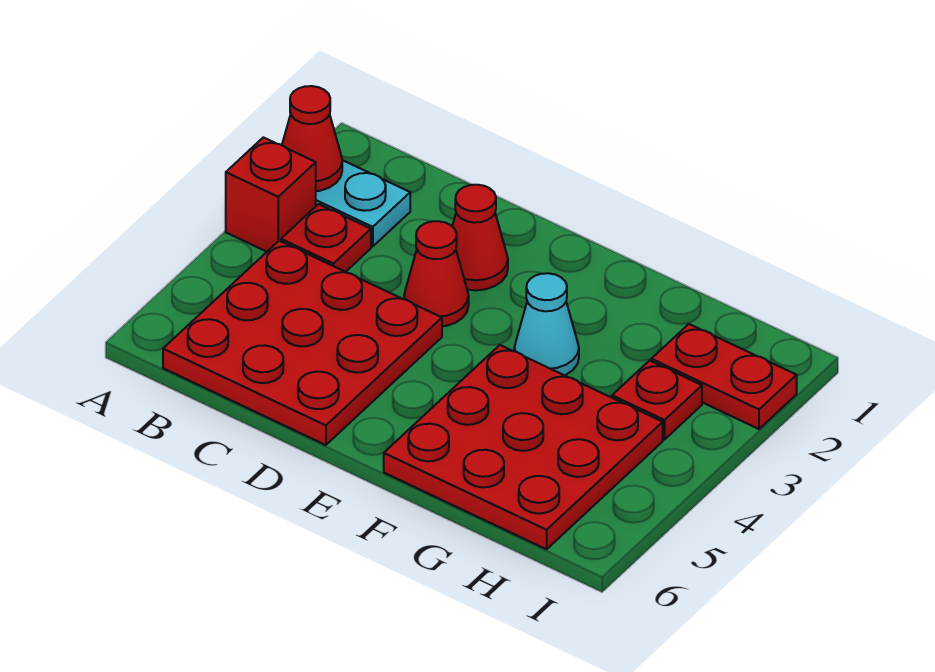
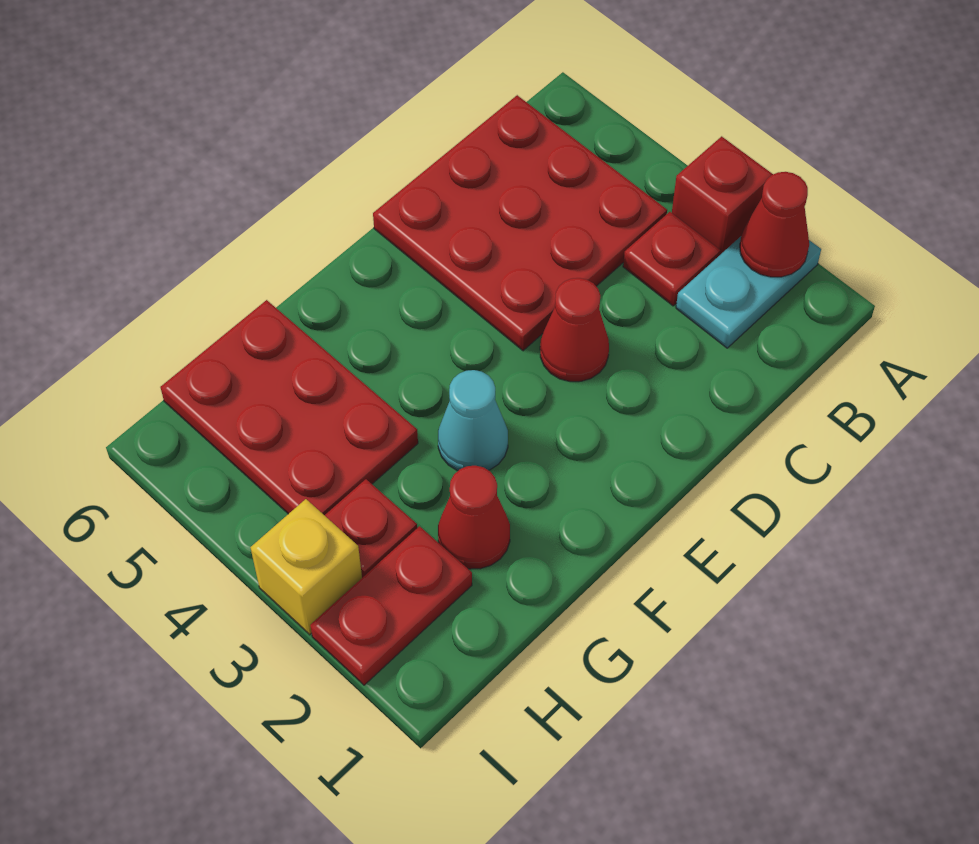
red cone D2 level 1 -> red cone G2 level 1
red plate F4:H6 level 1 -> red plate G4:H6 level 1
none -> yellow brick I3 level 1

